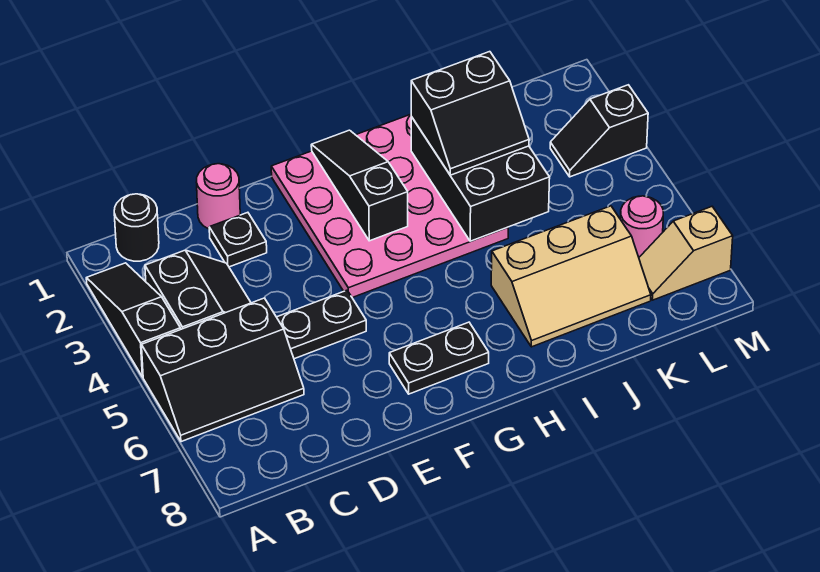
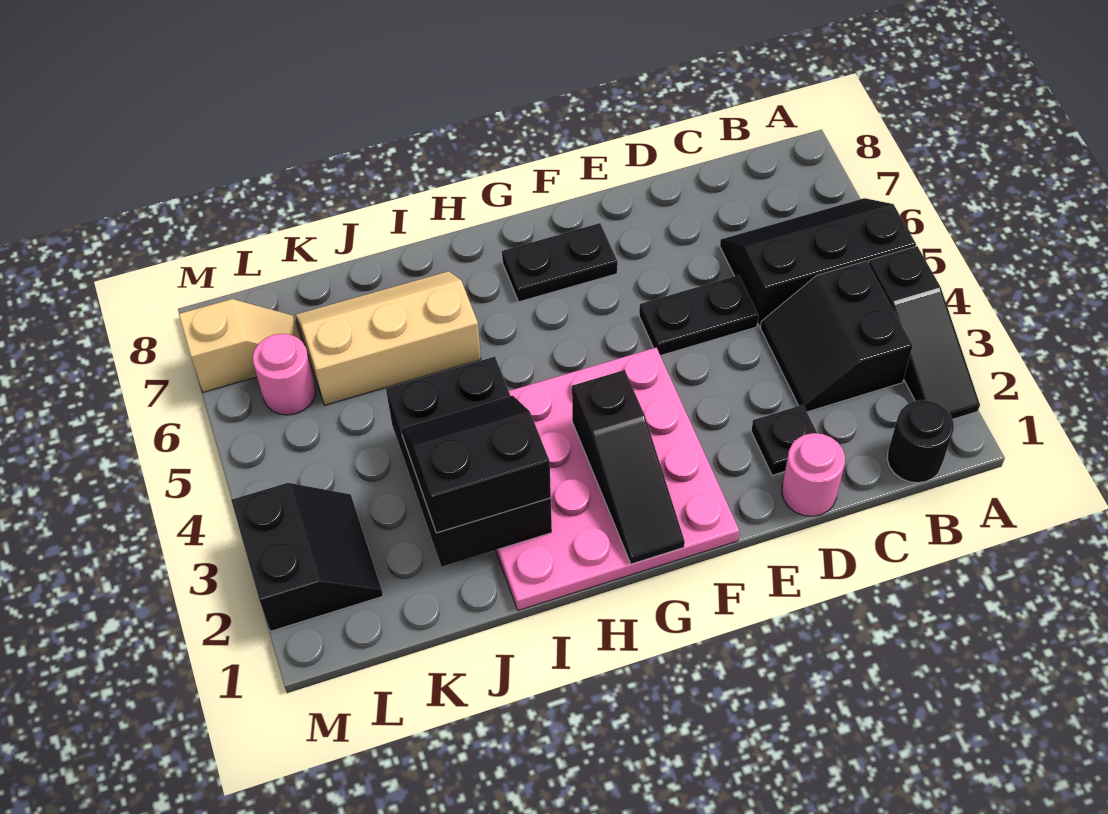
black slope L3:M3 level 1 top M -> black slope L2:M3 level 1 top M

